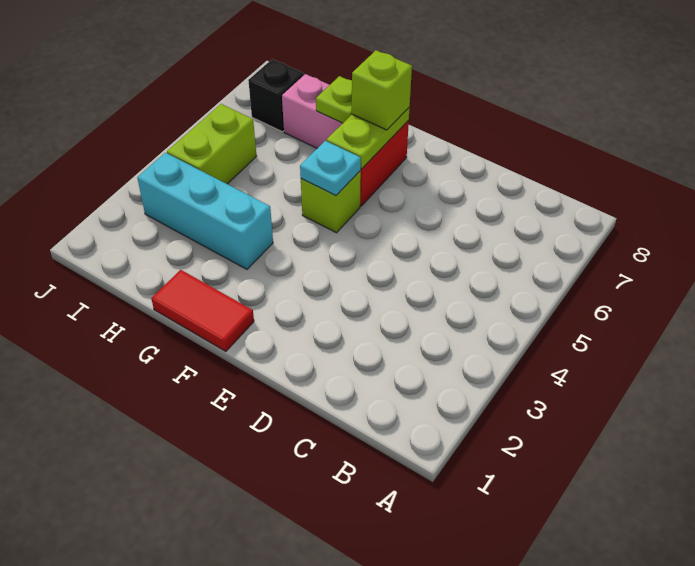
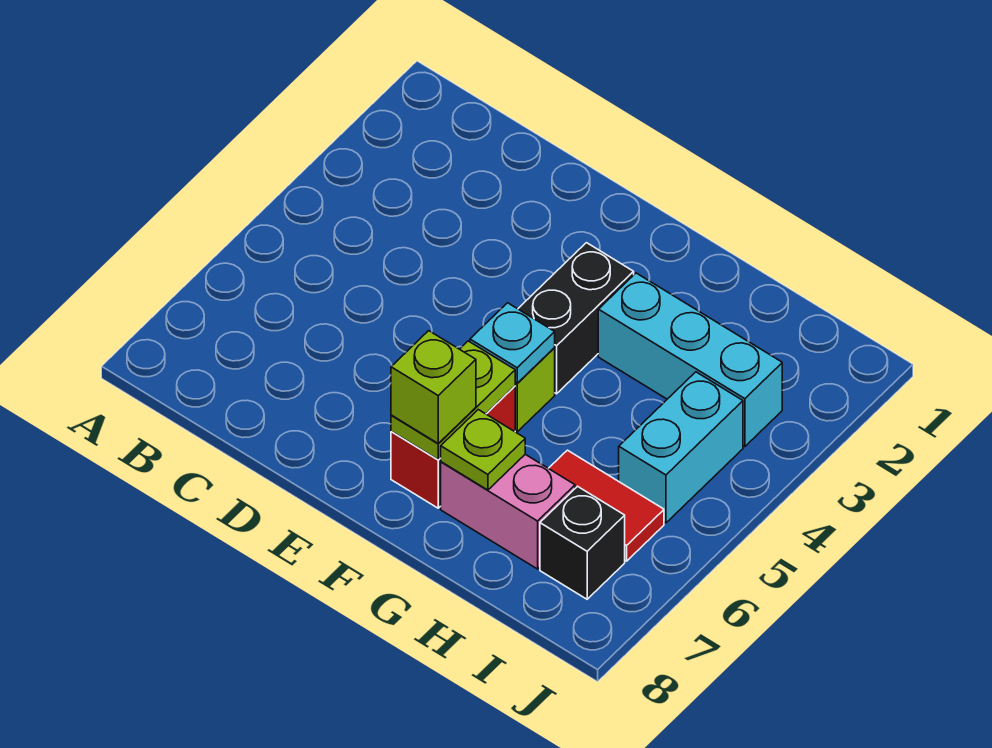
red tile F1:G1 level 1 -> red tile H6:I6 level 1
none -> black brick F3:F4 level 1
lime brick I4:I5 level 1 -> cyan brick I4:I5 level 1

